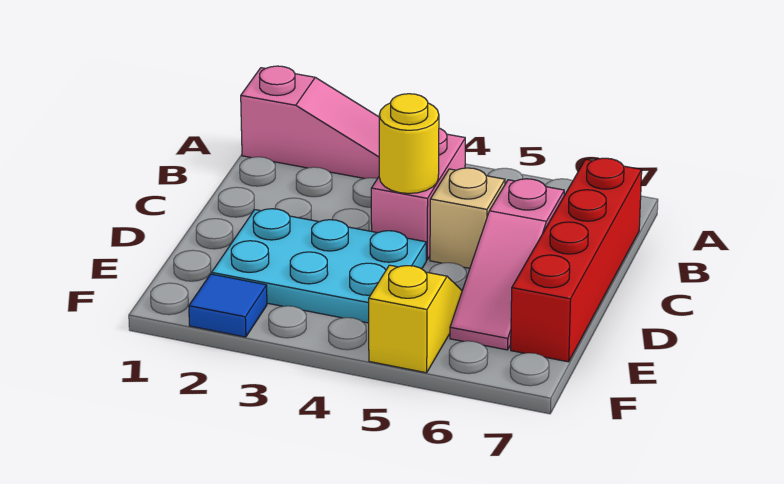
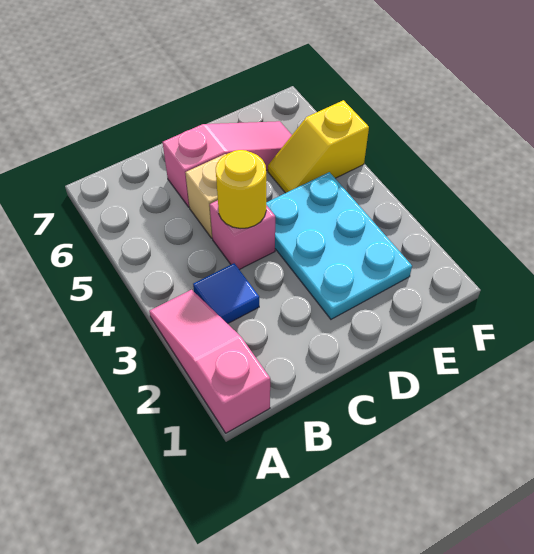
pink brick B4:C4 level 1 -> pink brick C4 level 1
red brick B7:E7 level 1 -> none
blue tile F2 level 1 -> blue tile B3 level 1

